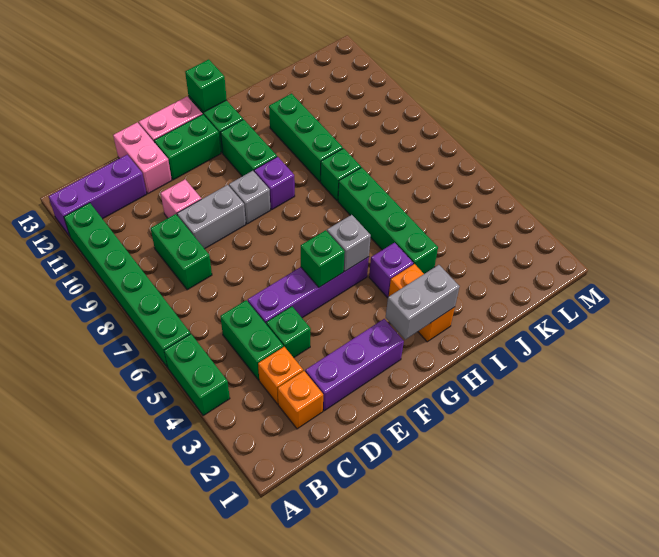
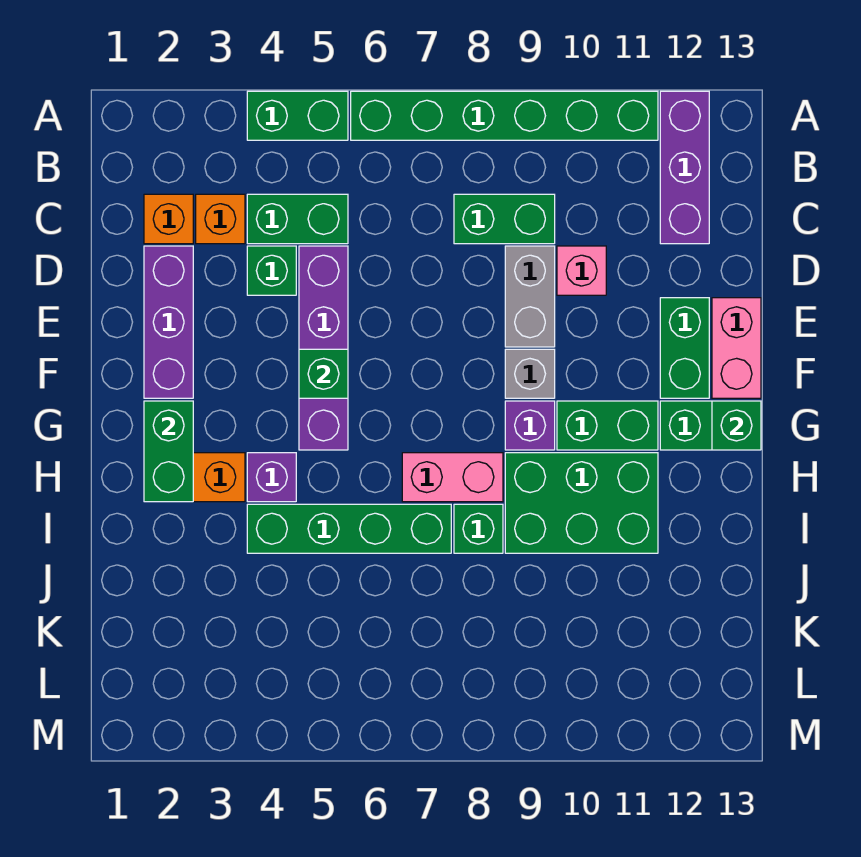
pink brick D12:D13 level 1 -> pink brick H7:H8 level 1
grey brick G2:H2 level 2 -> green brick G2:H2 level 2
grey brick G5 level 2 -> none
green brick I9:I11 level 1 -> green brick H9:I11 level 1

